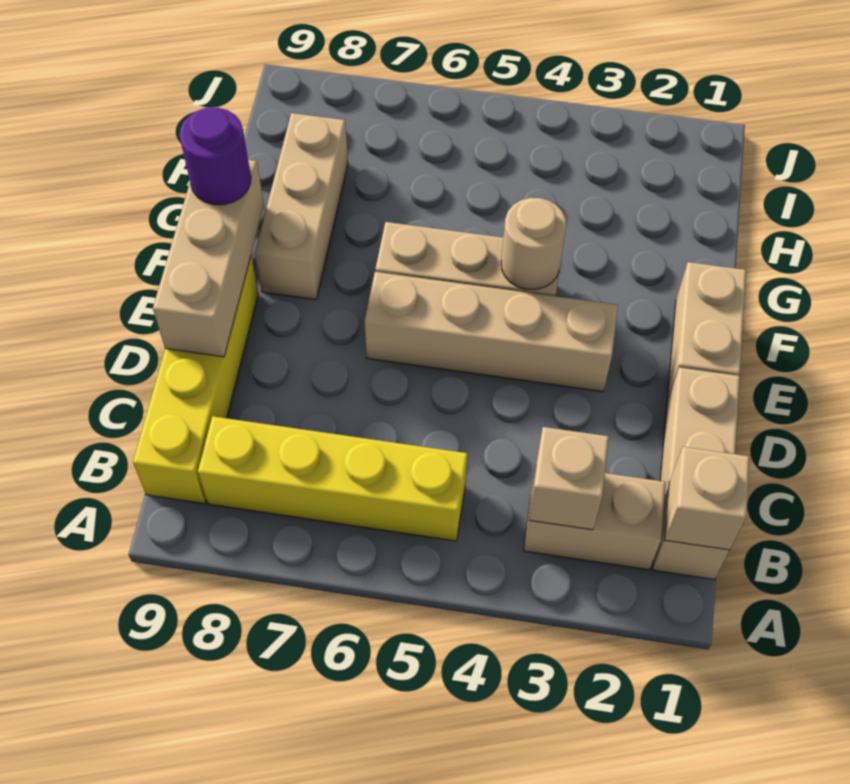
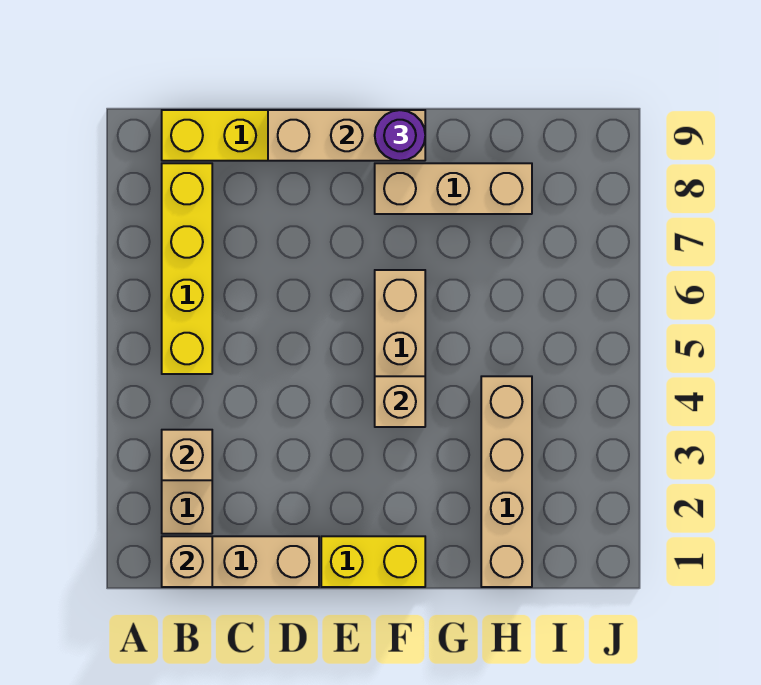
tan brick E1:F1 level 1 -> yellow brick E1:F1 level 1
tan brick E3:E6 level 1 -> tan brick H1:H4 level 1
tan round brick F4 level 2 -> tan brick F4 level 2

